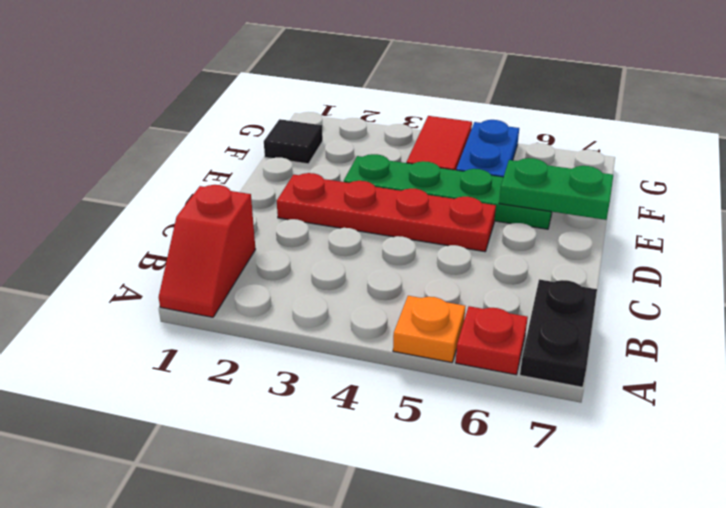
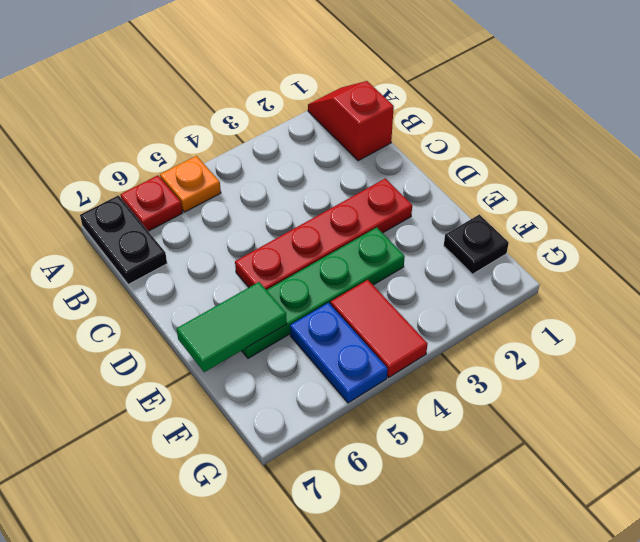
green plate E6:E7 level 2 -> green tile E6:E7 level 2
black tile F1 level 1 -> black plate F1 level 1

